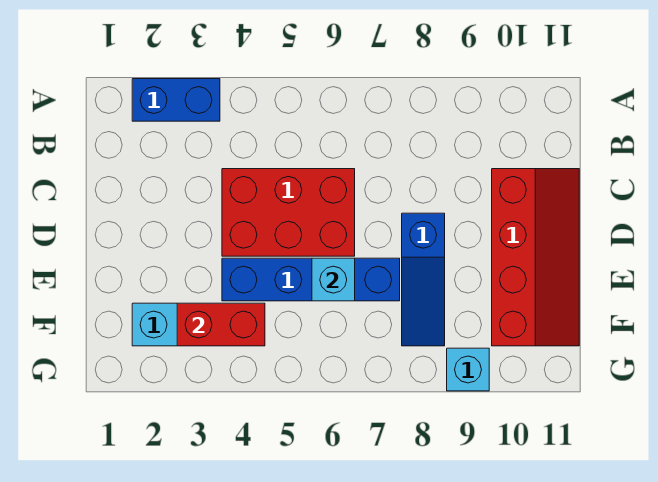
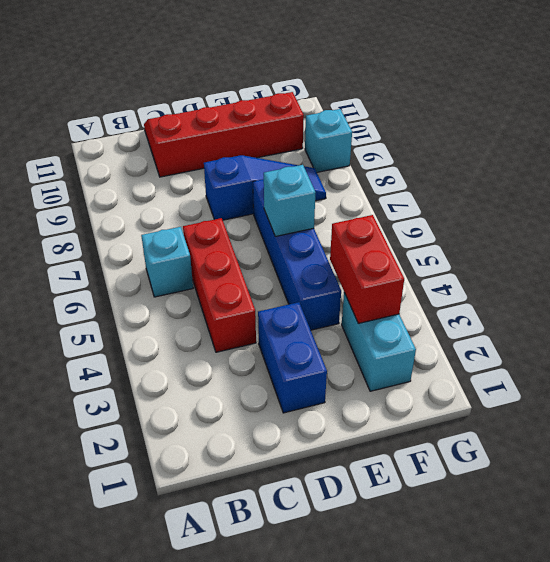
blue brick A2:A3 level 1 -> blue brick D2:D3 level 1
none -> cyan brick B6 level 1
red brick C4:D6 level 1 -> red brick C4:C6 level 1

